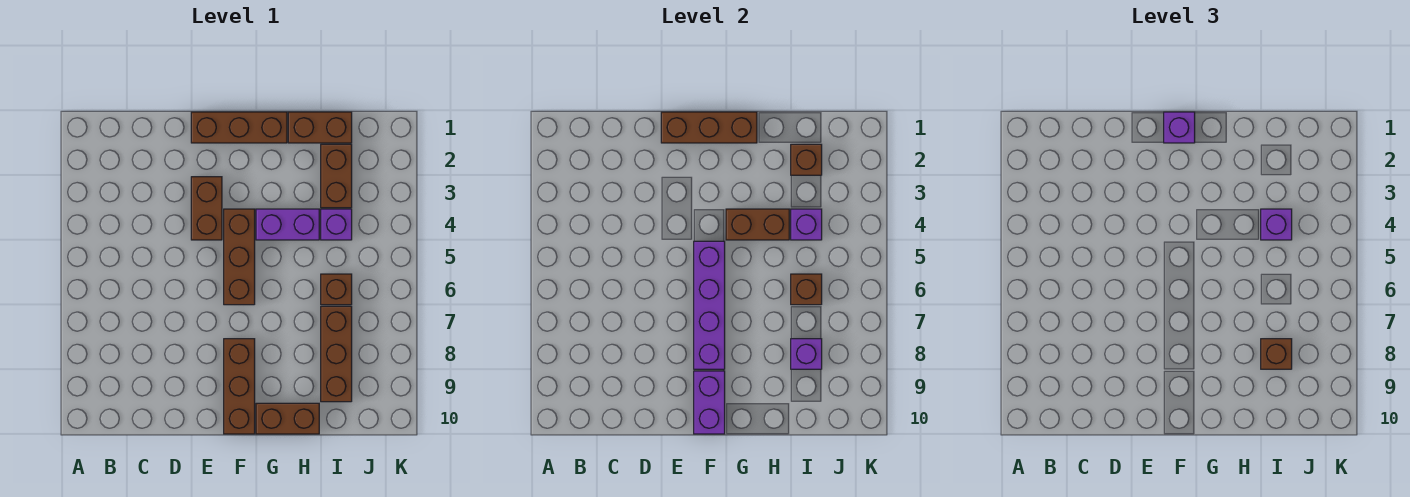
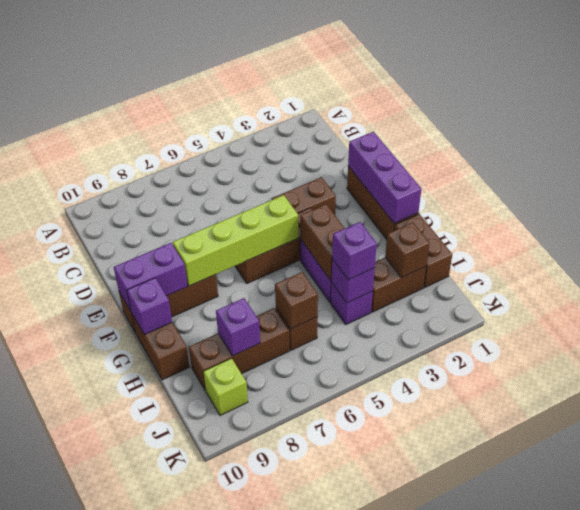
brown brick E1:G1 level 2 -> purple brick E1:G1 level 2
purple brick F1 level 3 -> purple brick G10 level 2
purple brick F5:F8 level 2 -> lime brick F5:F8 level 2
brown brick I8 level 3 -> none
none -> lime brick J9 level 1

